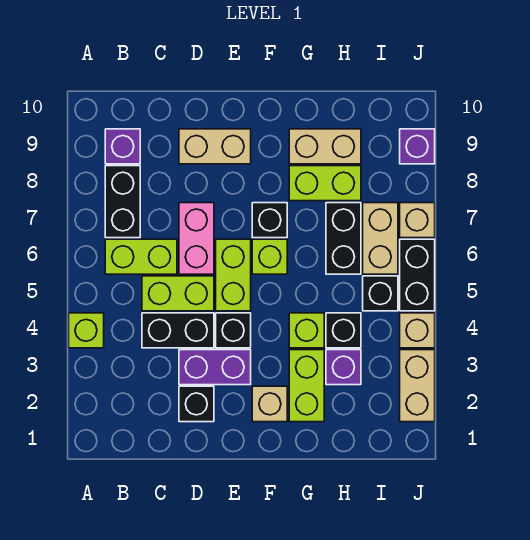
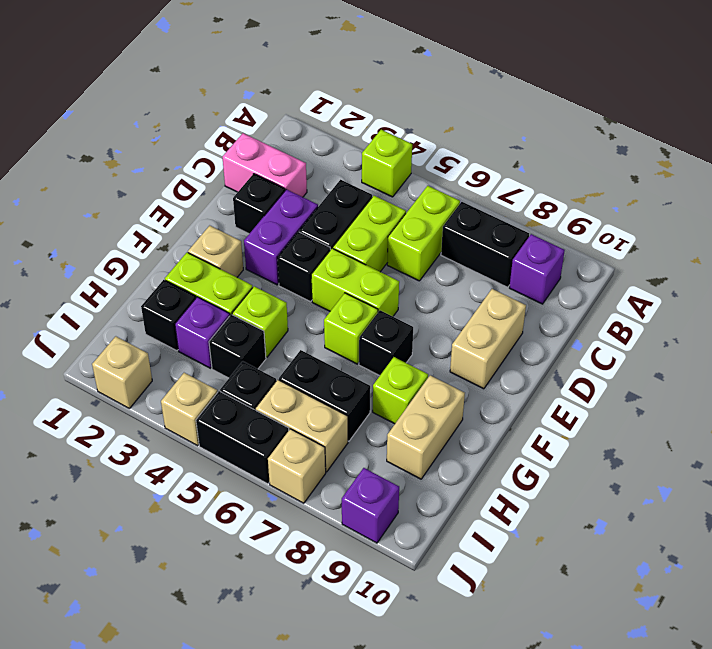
pink brick D6:D7 level 1 -> pink brick C1:C2 level 1
lime brick G8:H8 level 1 -> lime brick G8 level 1
none -> black brick H2 level 1
tan brick J2:J3 level 1 -> tan brick J2 level 1

